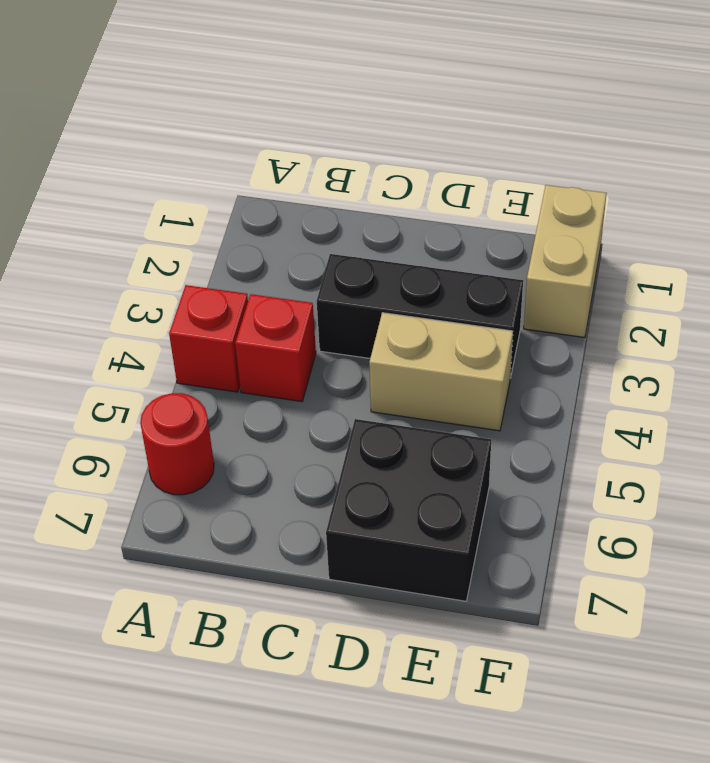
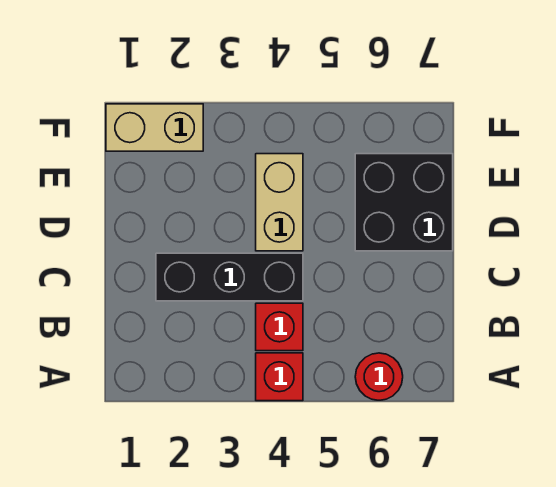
black brick C3:E3 level 1 -> black brick C2:C4 level 1

